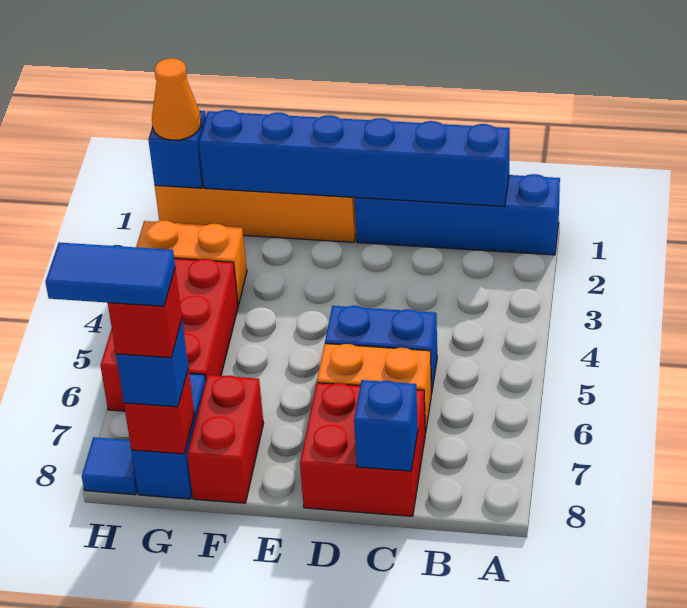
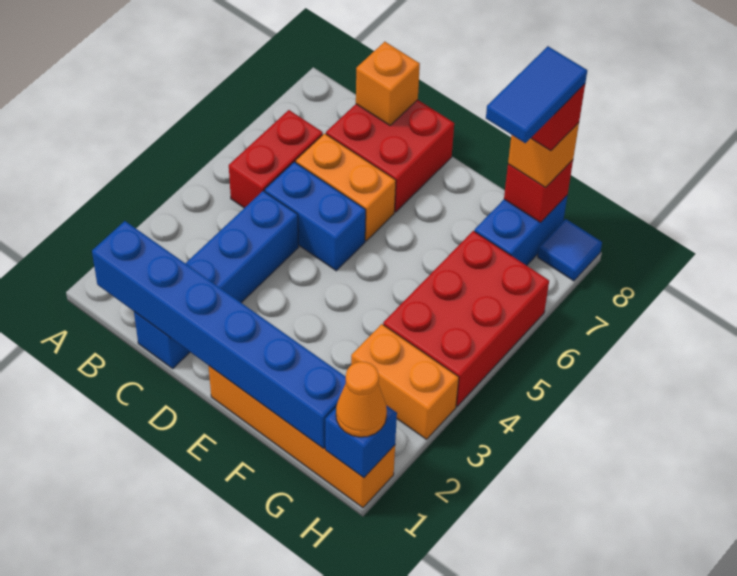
blue brick A1:D1 level 1 -> blue brick C1:C4 level 1
blue brick C8 level 2 -> orange brick C8 level 2
red brick F7:F8 level 1 -> red brick B5:B6 level 1
blue brick G8 level 3 -> orange brick G8 level 3
blue tile G8:H8 level 5 -> blue tile G7:G8 level 5

